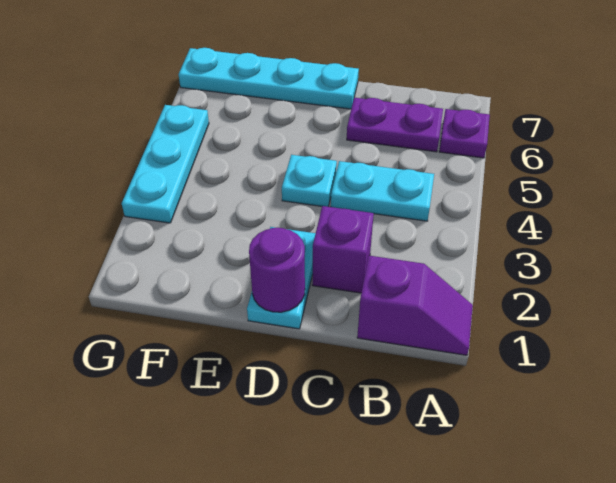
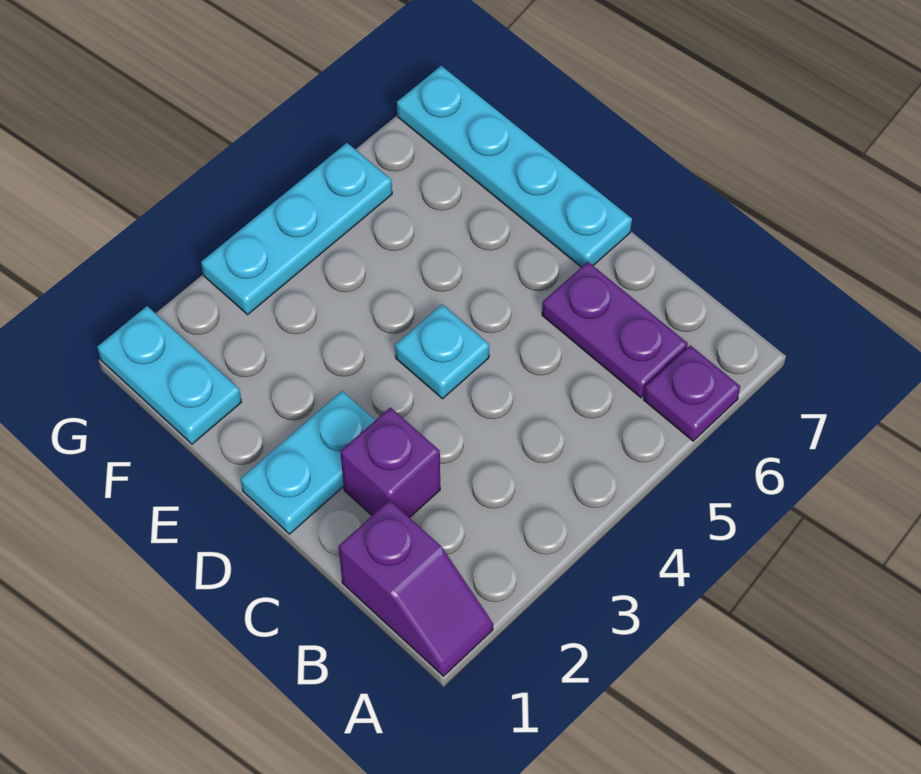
cyan plate B4:C4 level 1 -> cyan plate F1:G1 level 1
purple round brick D1 level 2 -> none

